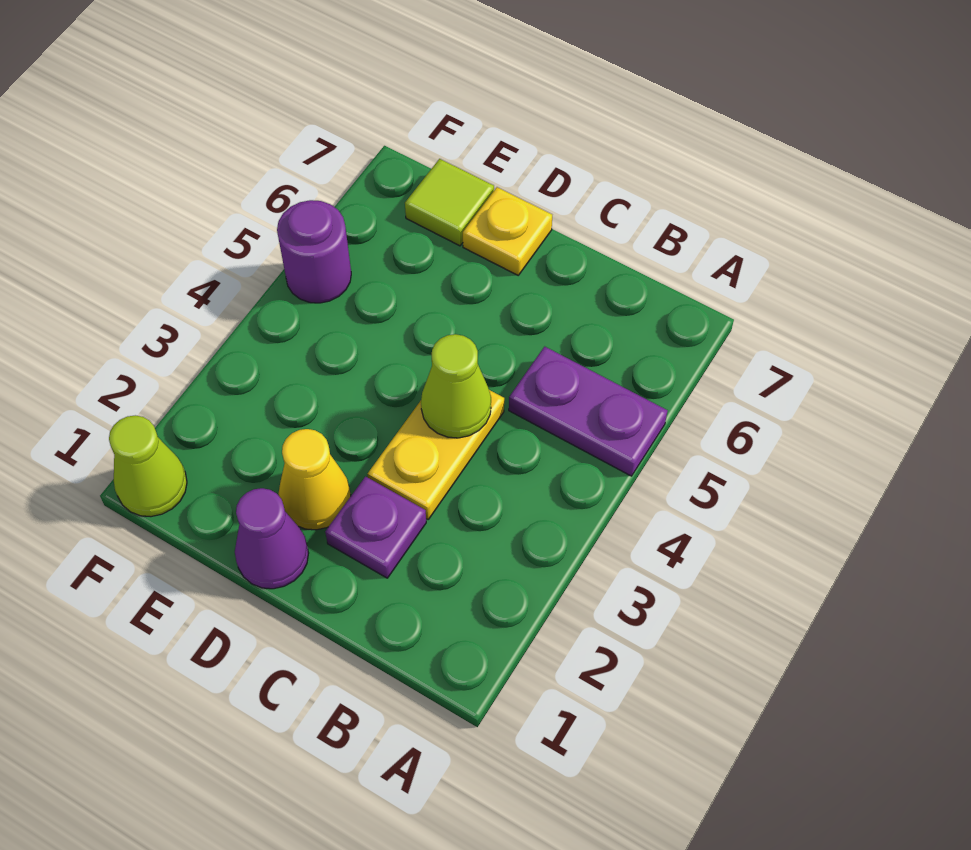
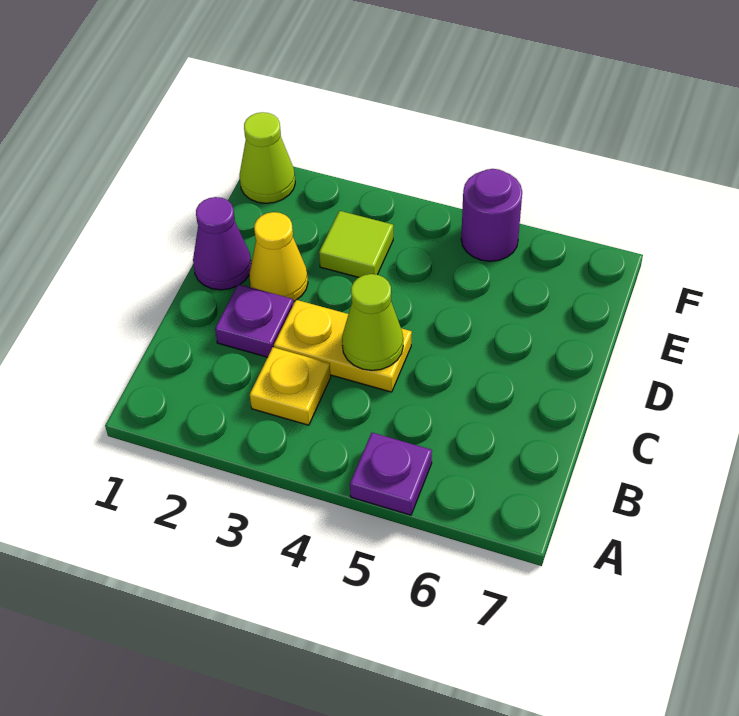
purple plate A5:B5 level 1 -> purple plate A5 level 1
yellow plate D7 level 1 -> yellow plate B3 level 1
lime tile E7 level 1 -> lime tile E3 level 1

